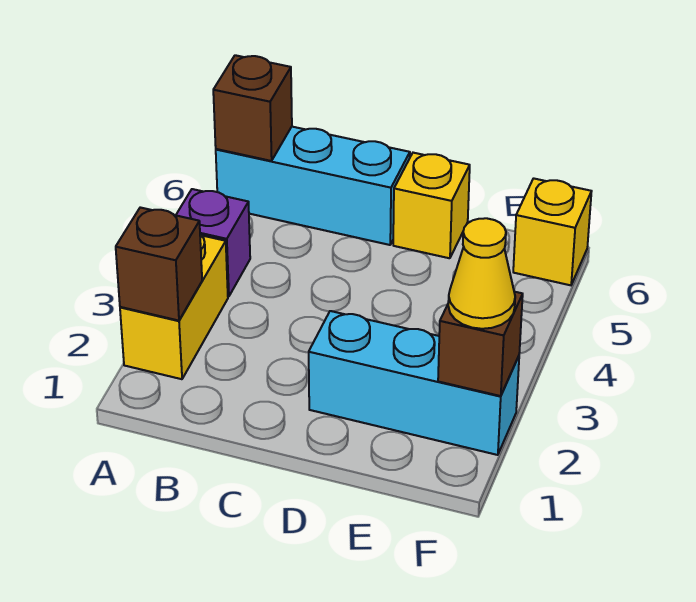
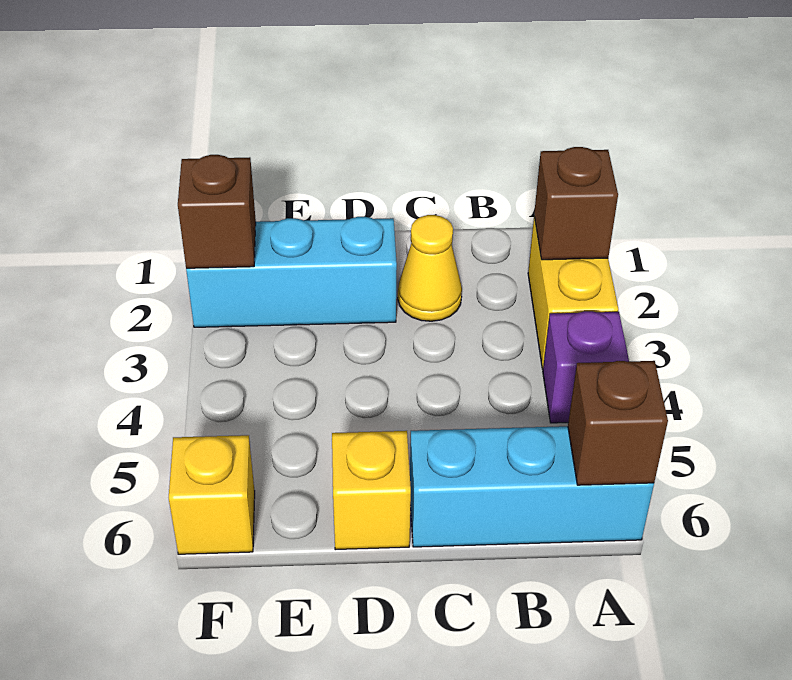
yellow cone F2 level 3 -> yellow cone C2 level 1

